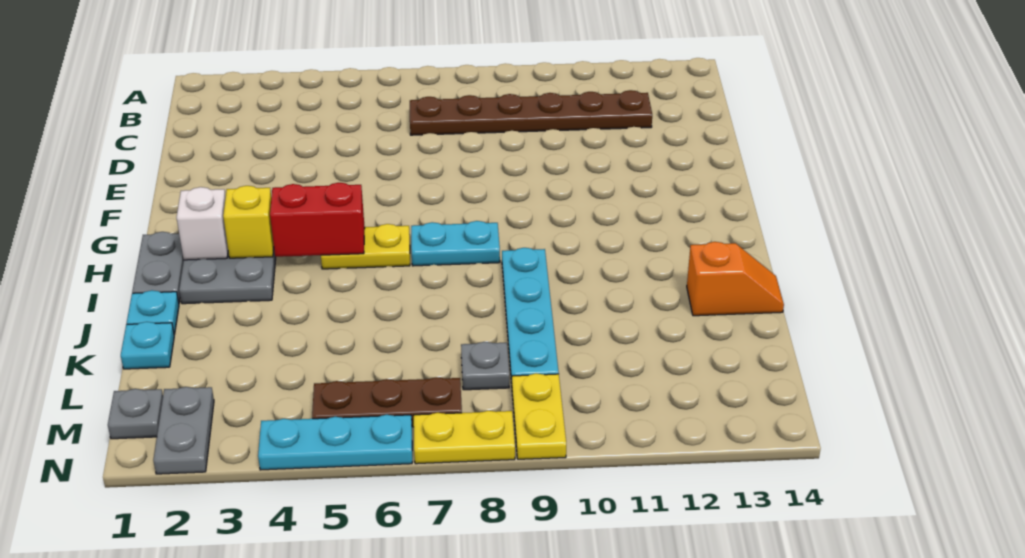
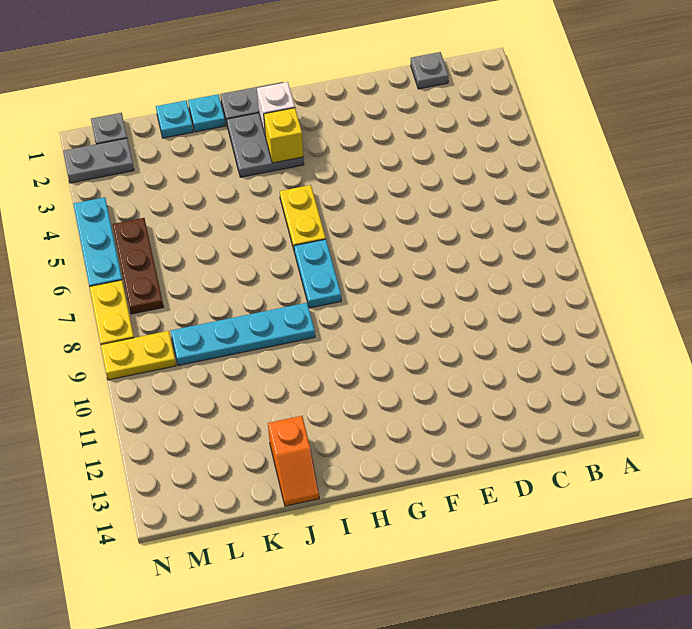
brown plate C7:C12 level 1 -> none
red brick H4:H5 level 2 -> none
grey plate L8 level 1 -> grey plate C1 level 1

